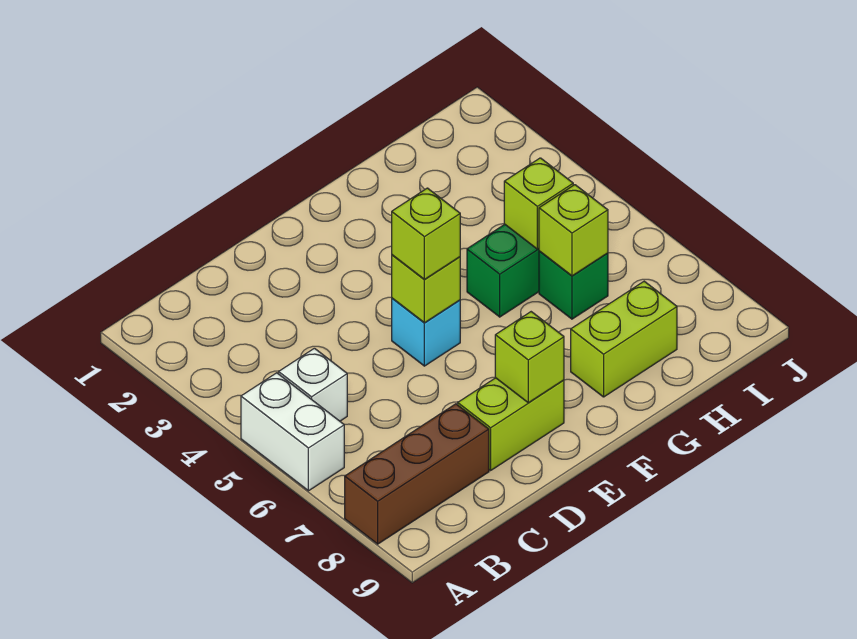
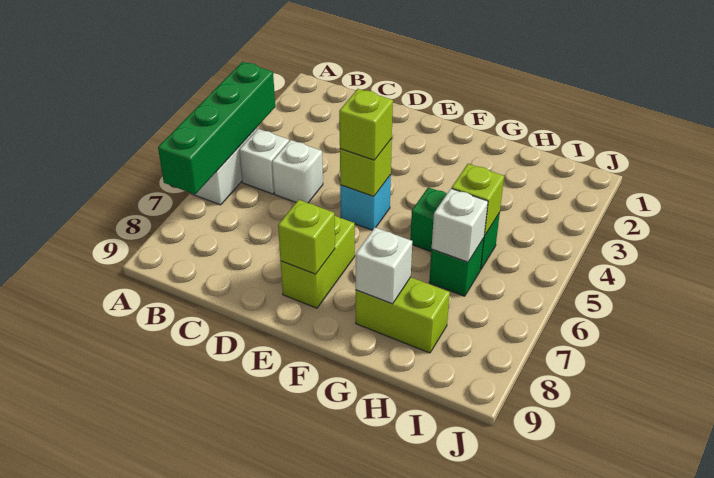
none -> green brick A4:A7 level 2
brown brick A8:C8 level 1 -> none
none -> white brick C5 level 1
lime brick D8:E8 level 1 -> lime brick E7:E8 level 1
none -> white brick G8 level 2
lime brick H6 level 2 -> white brick H6 level 2

